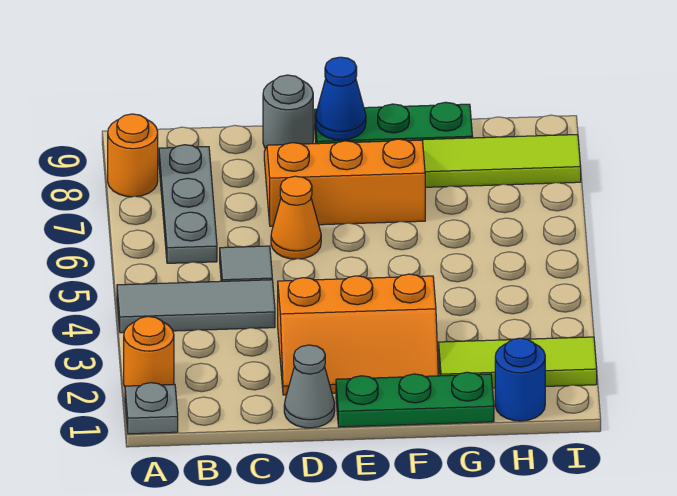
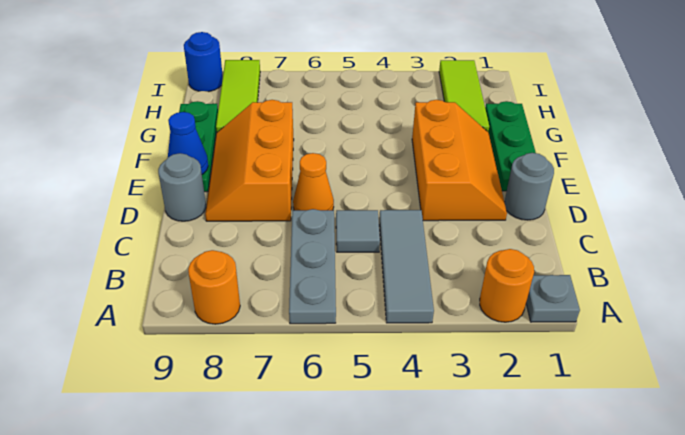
grey plate B6:B8 level 1 -> grey plate A6:C6 level 1
grey cone D1 level 1 -> grey round brick D1 level 1
blue round brick H1 level 1 -> blue round brick I9 level 1

